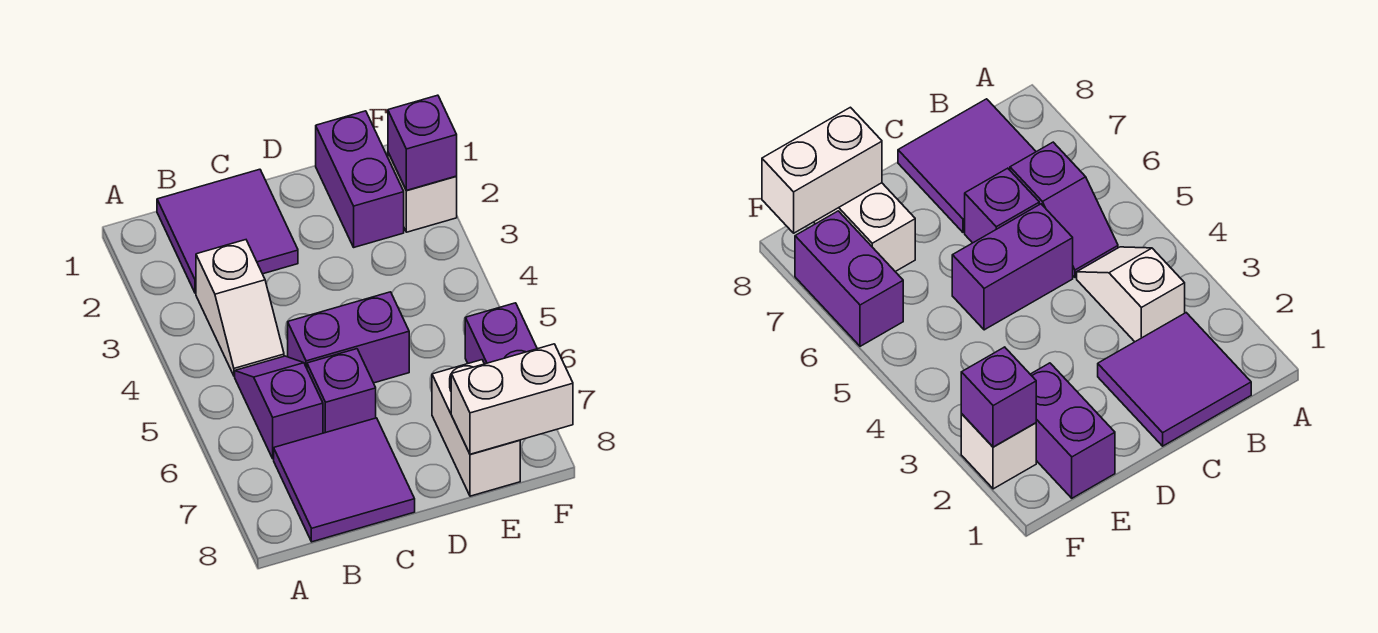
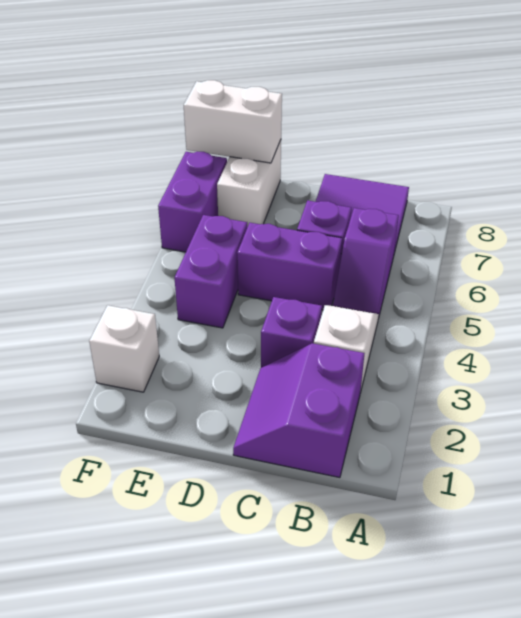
purple tile B1:C2 level 1 -> purple slope B1:C2 level 1 top B
purple brick E1:E2 level 1 -> purple brick E4:E5 level 1
purple brick F2 level 2 -> purple brick C3 level 1

